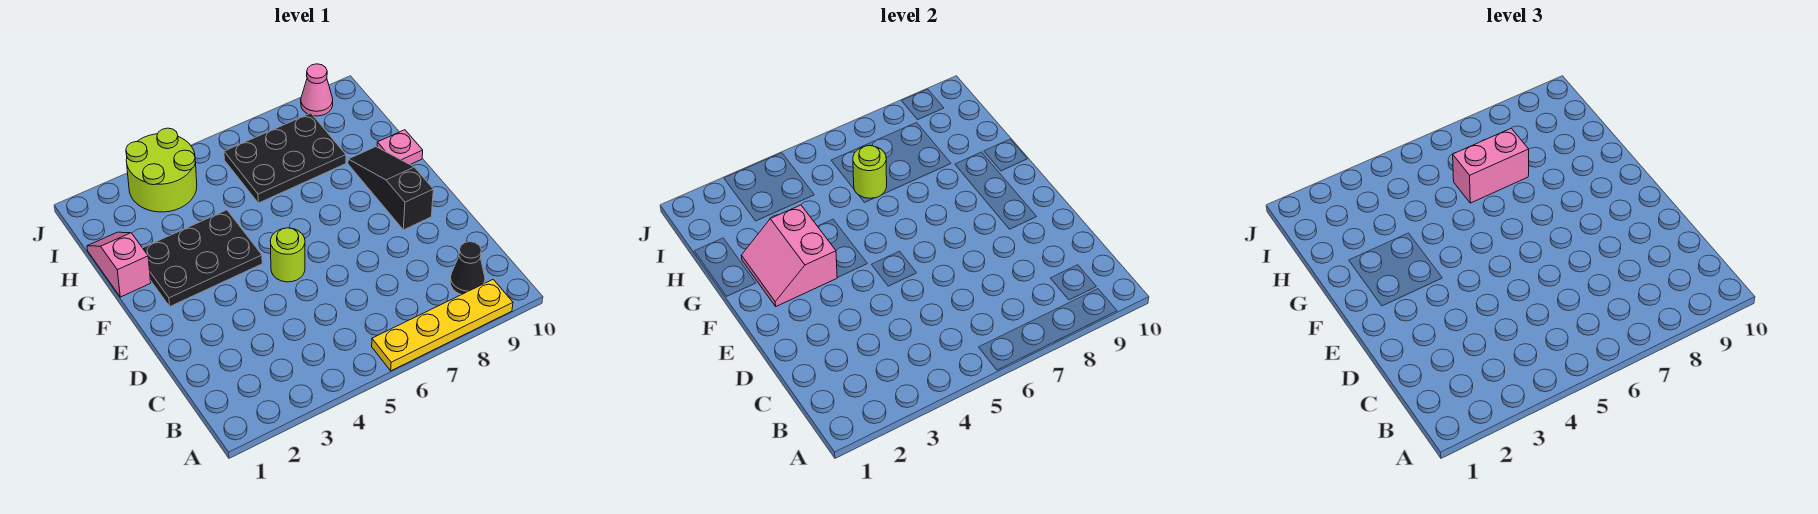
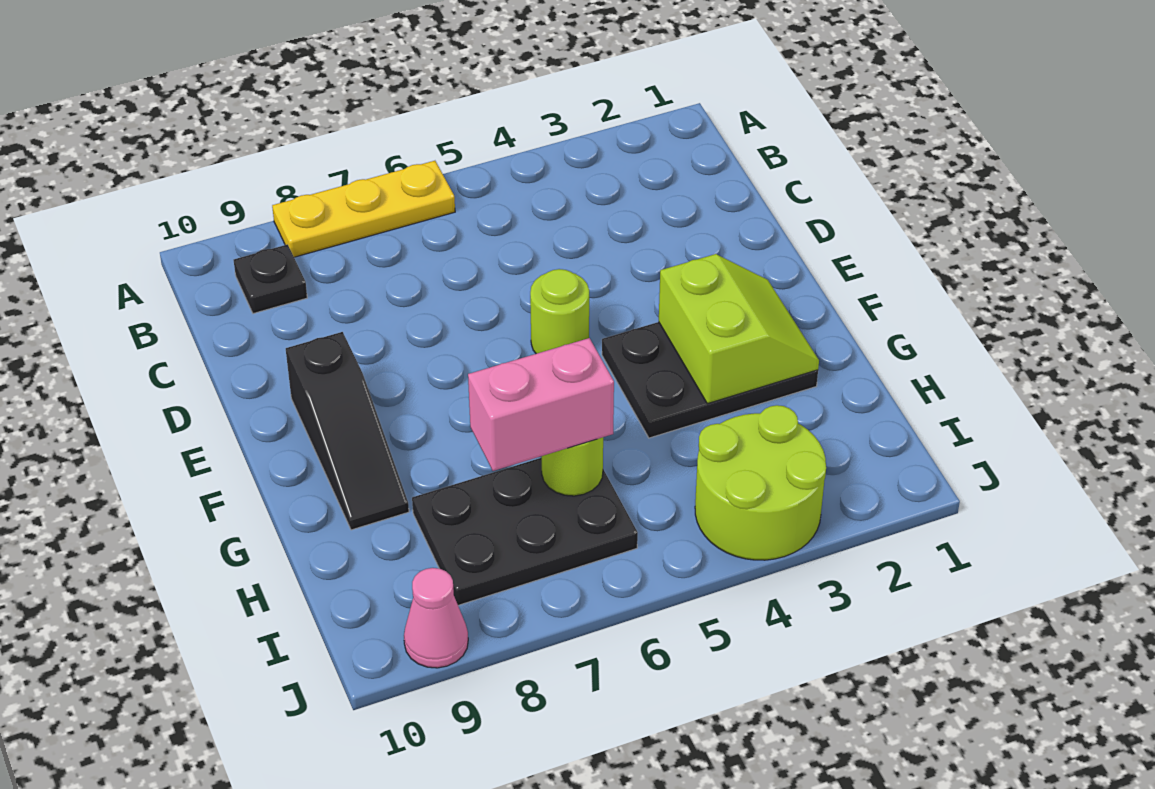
yellow plate A6:A9 level 1 -> yellow plate A6:A8 level 1
black cone B9 level 1 -> black plate B9 level 1
pink slope F2:G3 level 2 top 3 -> lime slope F2:G3 level 2 top 3
pink slope G1:H1 level 1 top G -> none
pink plate G10 level 1 -> none

